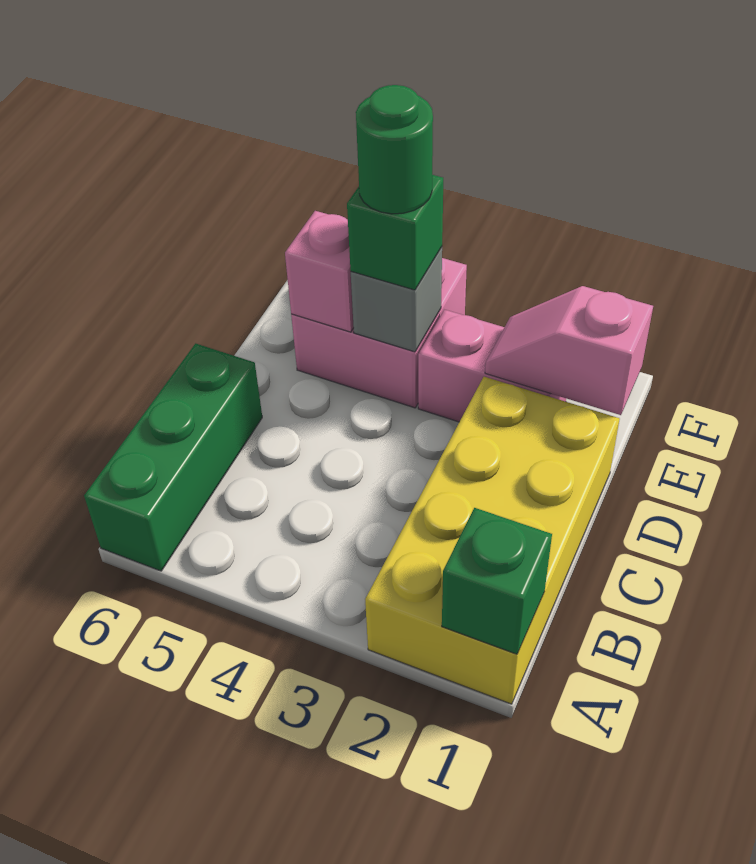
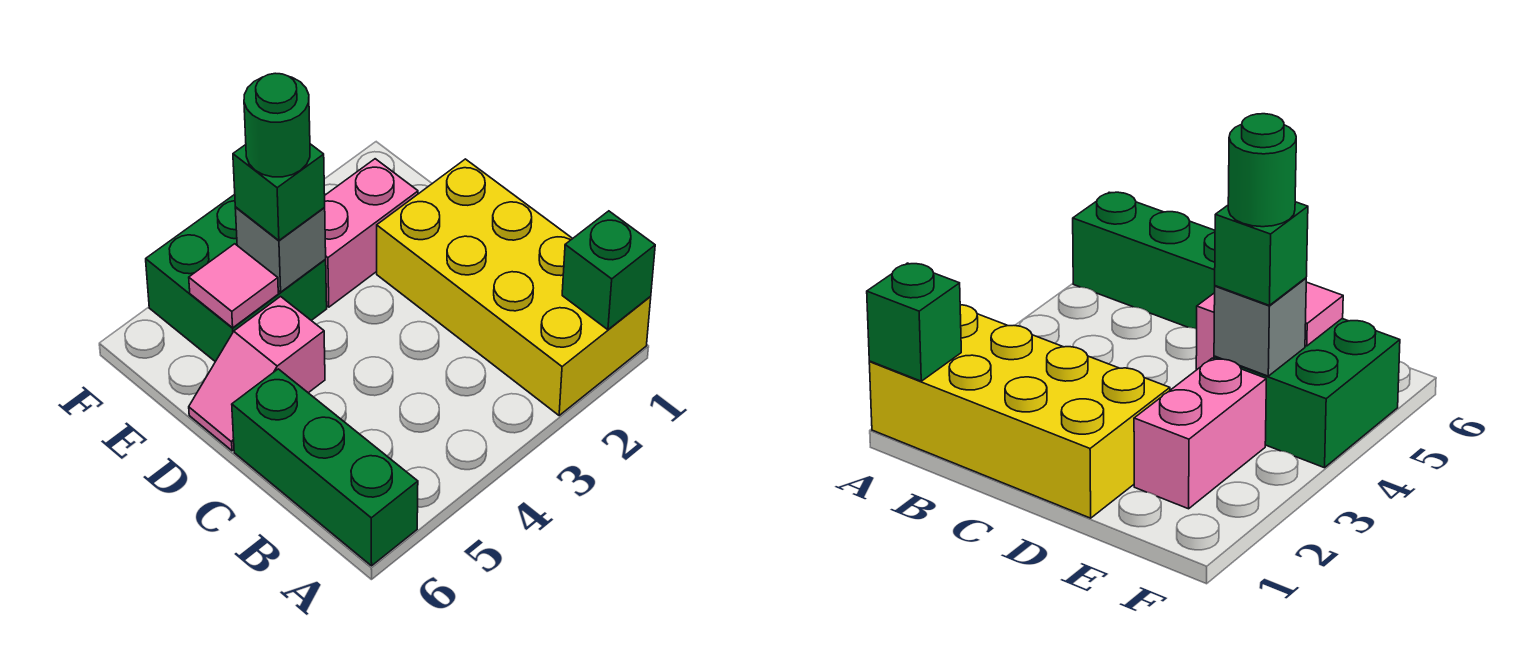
pink slope E1:E2 level 2 top 1 -> pink slope D5:D6 level 1 top 5
pink brick E4:F5 level 1 -> green brick E4:F5 level 1
pink brick E5 level 2 -> pink tile E5 level 2

